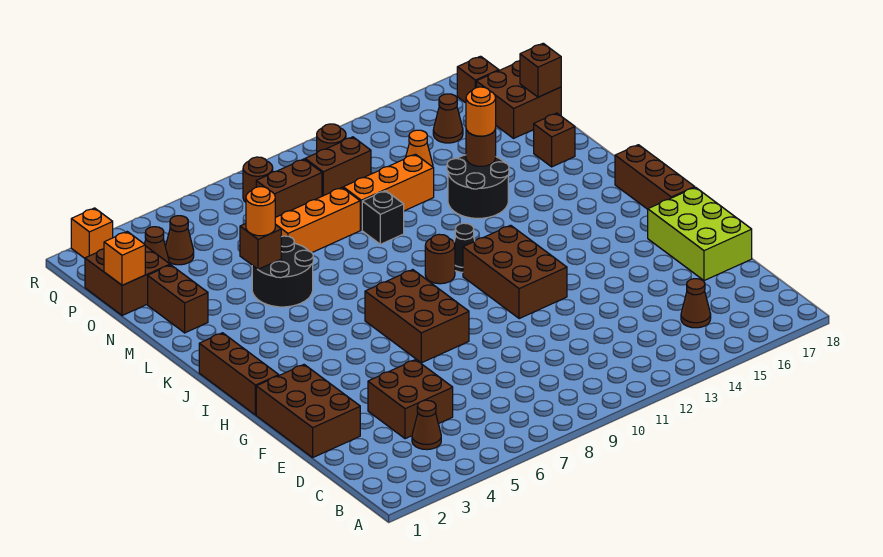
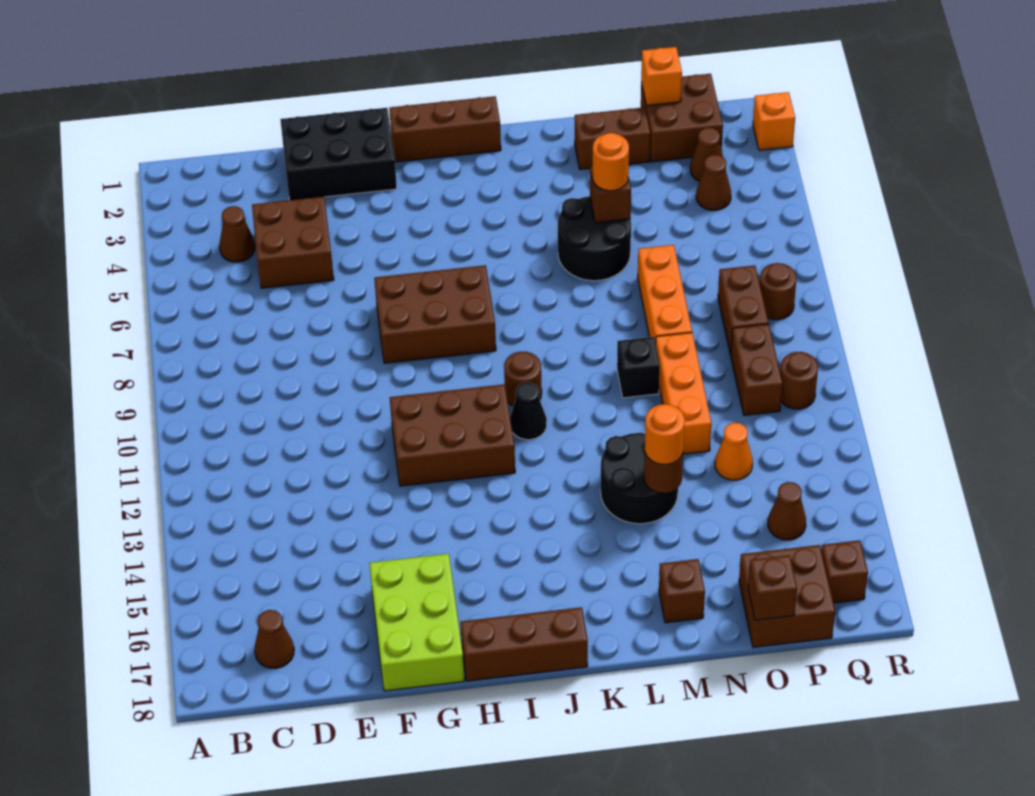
brown cone C15 level 1 -> brown cone C17 level 1
brown brick E1:G2 level 1 -> black brick E1:G2 level 1
lime brick E17:G18 level 1 -> lime brick F16:G18 level 1

